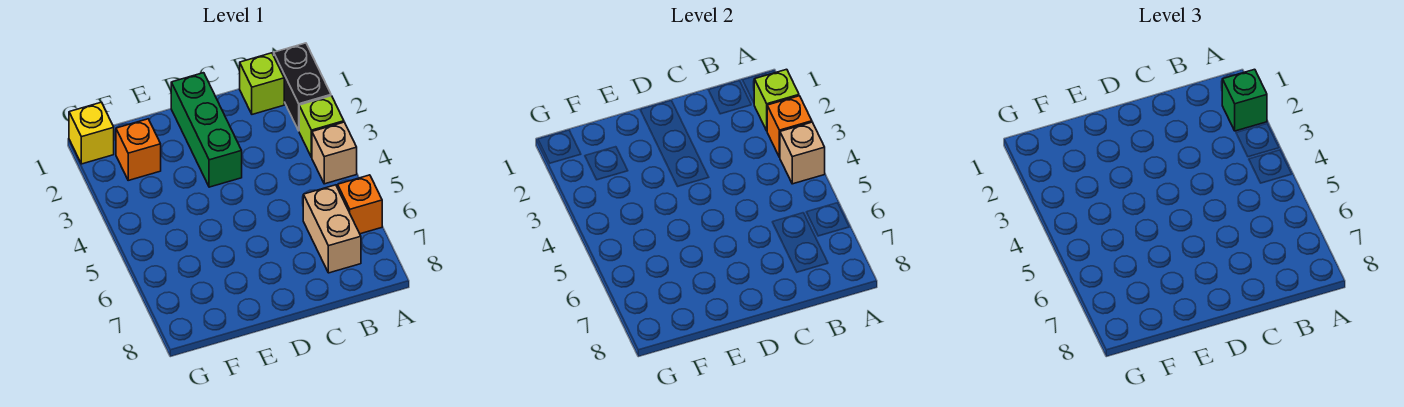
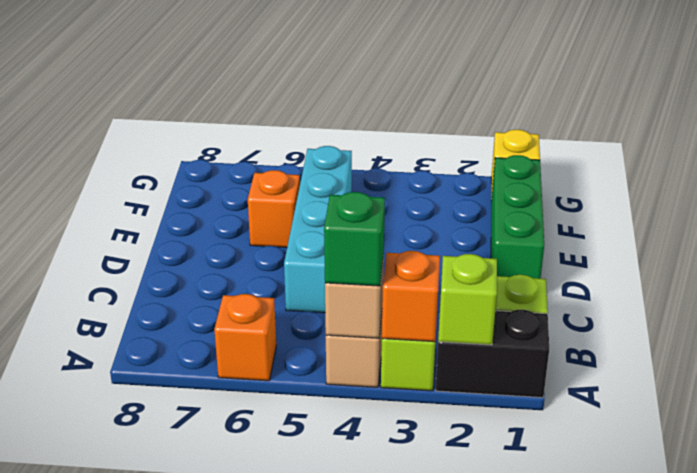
green brick A2 level 3 -> green brick A4 level 3
tan brick B6:B7 level 1 -> none
none -> cyan brick C5:F5 level 1
green brick D1:D3 level 1 -> green brick D1:F1 level 1
orange brick F2 level 1 -> orange brick E6 level 1

